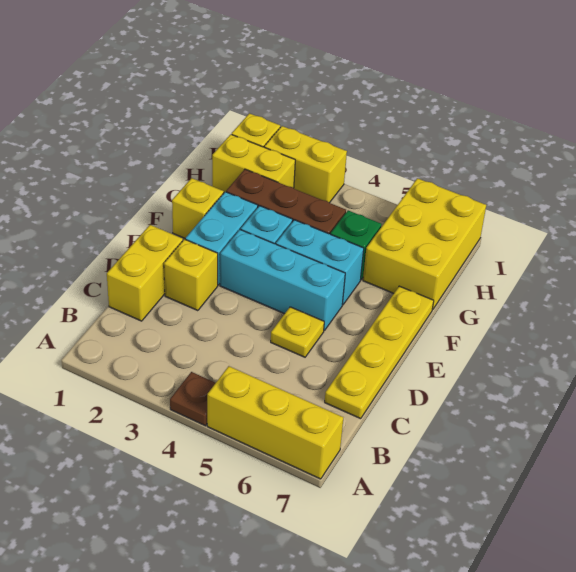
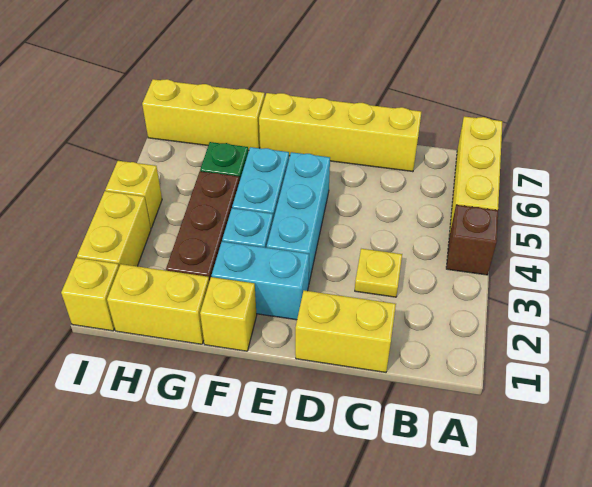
brown plate A4 level 1 -> brown brick A4 level 1
yellow plate C7:F7 level 1 -> yellow brick C7:F7 level 1
yellow brick D2 level 1 -> yellow brick I4 level 1
yellow plate D5 level 1 -> yellow plate C3 level 1
yellow brick G6:I7 level 1 -> yellow brick G7:I7 level 1
yellow brick H1:H2 level 1 -> yellow brick G1:H1 level 1

